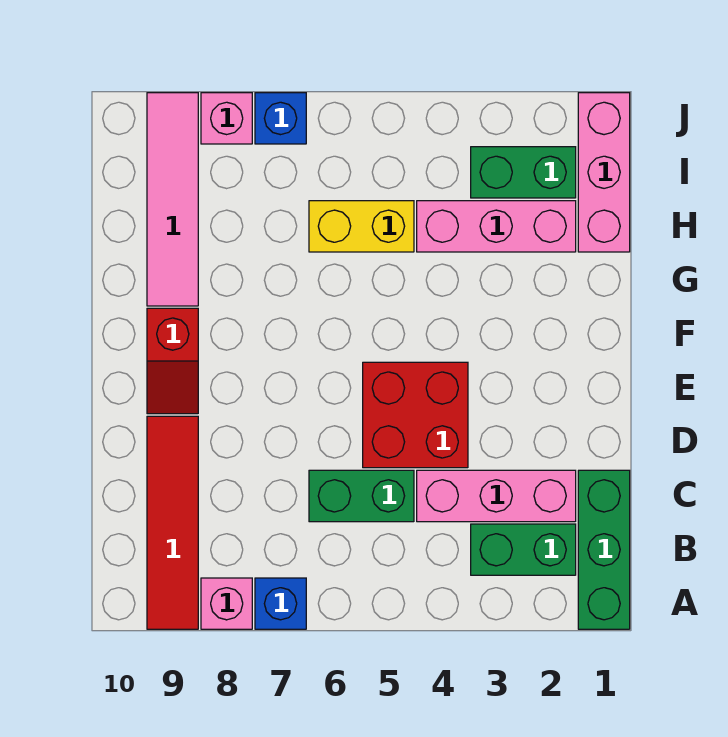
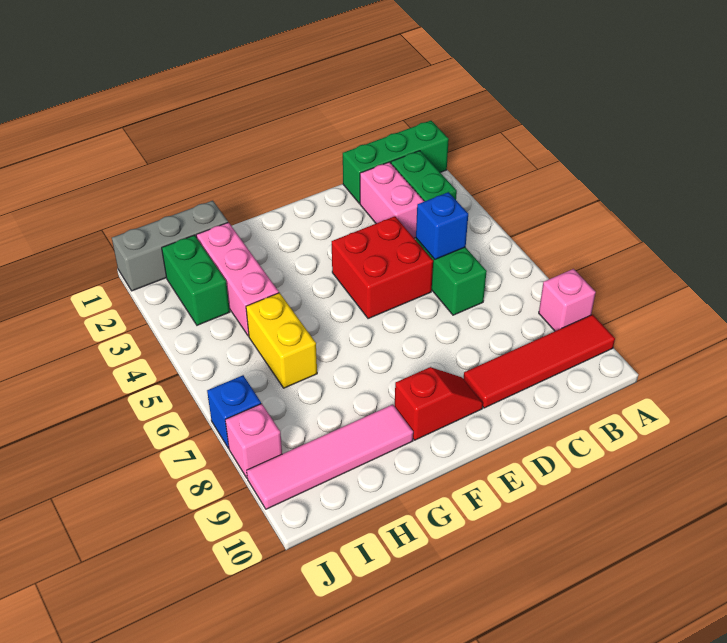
blue brick A7 level 1 -> blue brick C5 level 2
pink brick C2:C4 level 1 -> pink brick C2:C3 level 1
pink brick H1:J1 level 1 -> grey brick H1:J1 level 1

